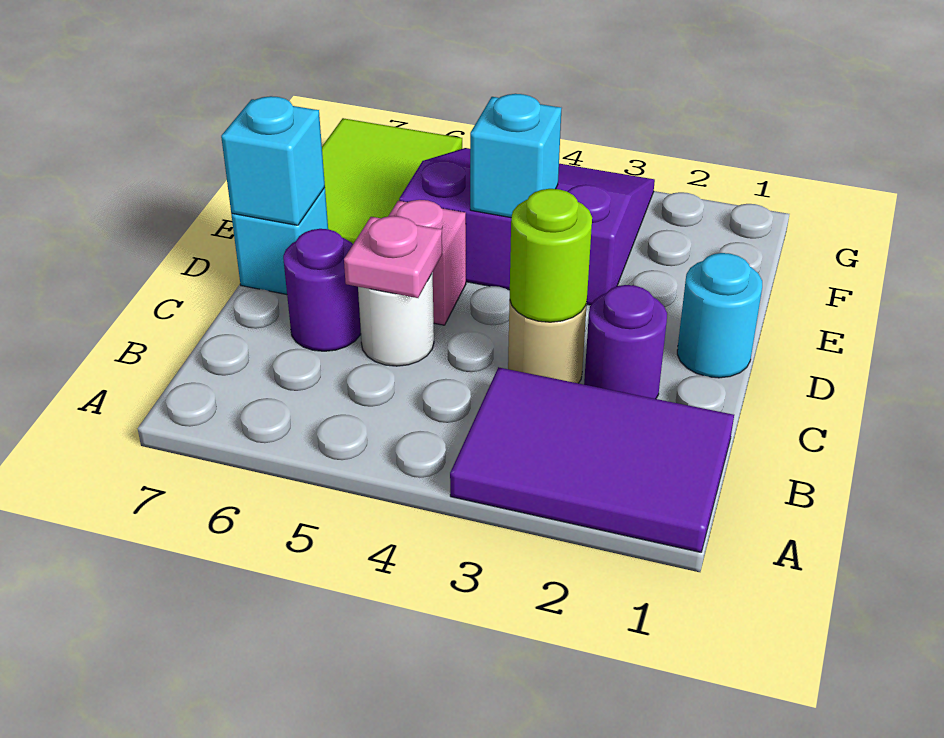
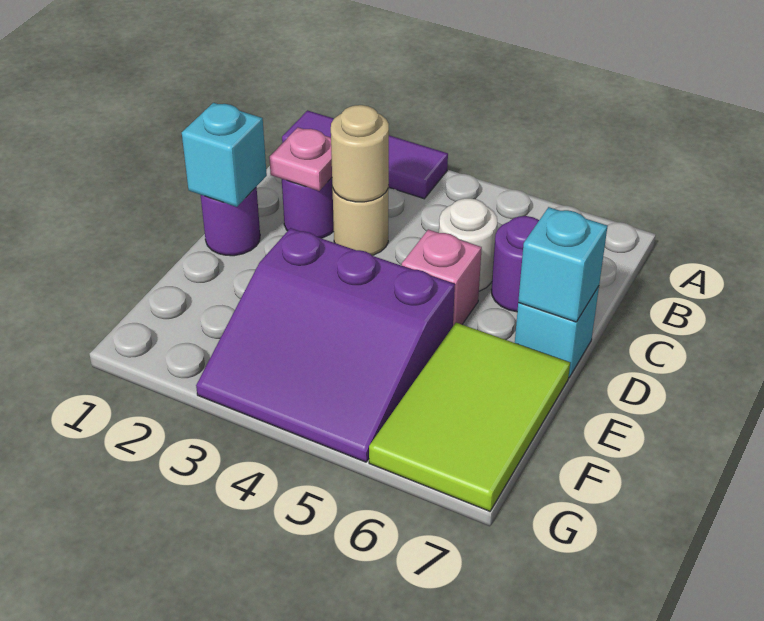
purple tile A1:B3 level 1 -> purple tile A1:A3 level 1
lime round brick C3 level 2 -> tan round brick C3 level 2
pink plate C5 level 2 -> pink plate C2 level 2
cyan round brick D1 level 1 -> purple round brick D1 level 1
cyan brick E4 level 2 -> cyan brick D1 level 2

